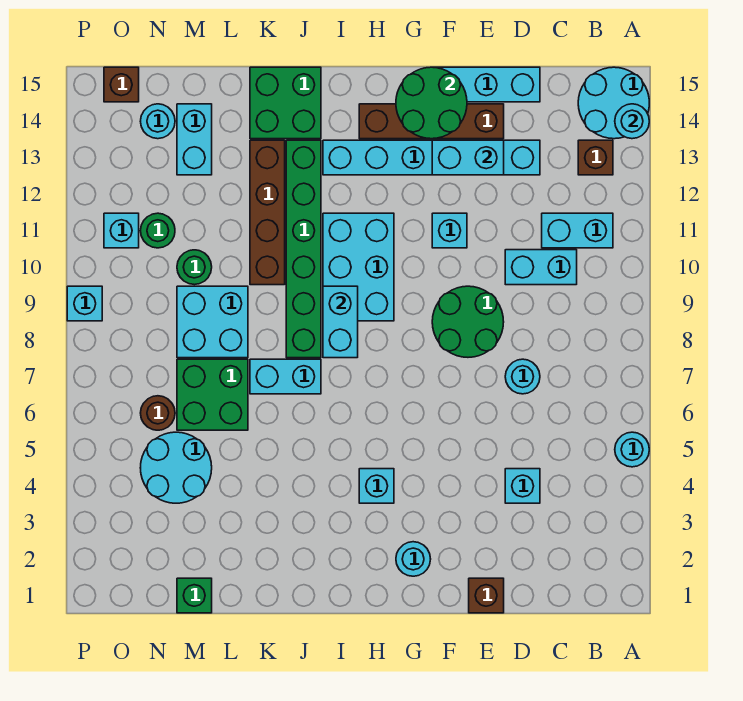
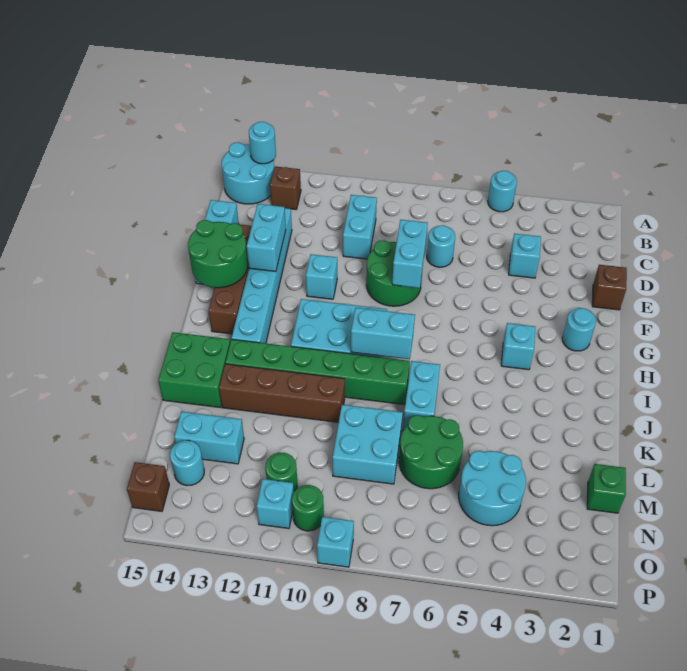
cyan brick B11:C11 level 1 -> cyan brick E8:F8 level 2
green brick L6:M7 level 1 -> green round brick L6:M7 level 1
green round brick M10 level 1 -> green round brick O10 level 1
brown round brick N6 level 1 -> none

